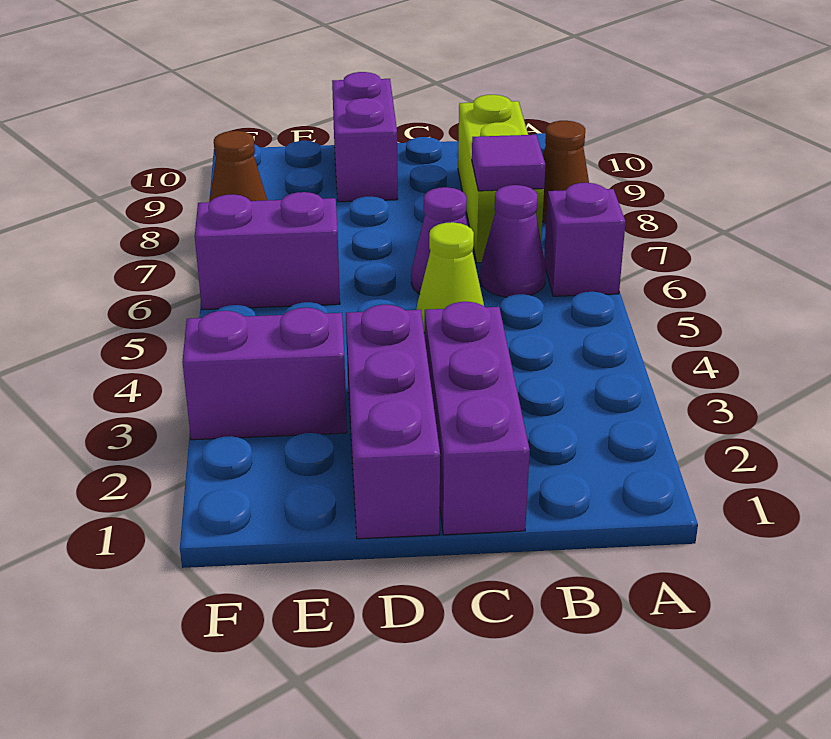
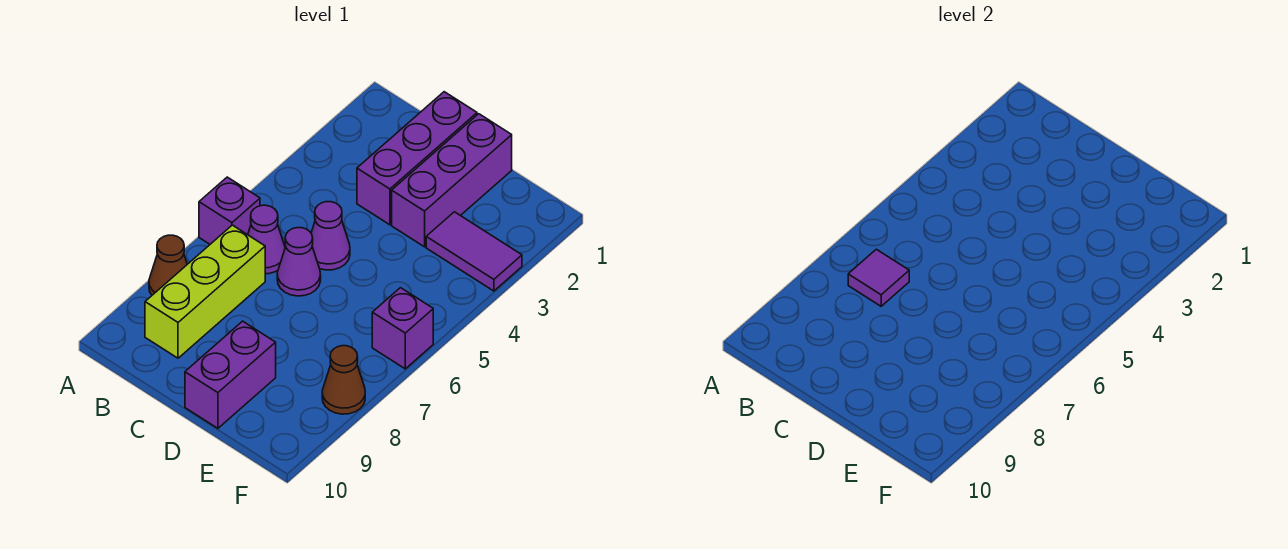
lime cone C5 level 1 -> purple cone C5 level 1
purple brick E3:F3 level 1 -> purple tile E3:F3 level 1
purple brick E6:F6 level 1 -> purple brick F6 level 1

